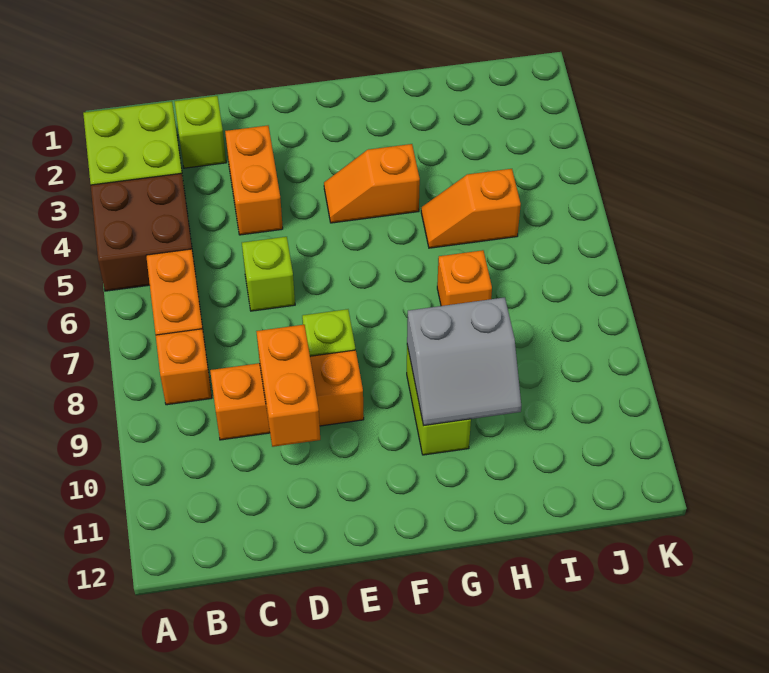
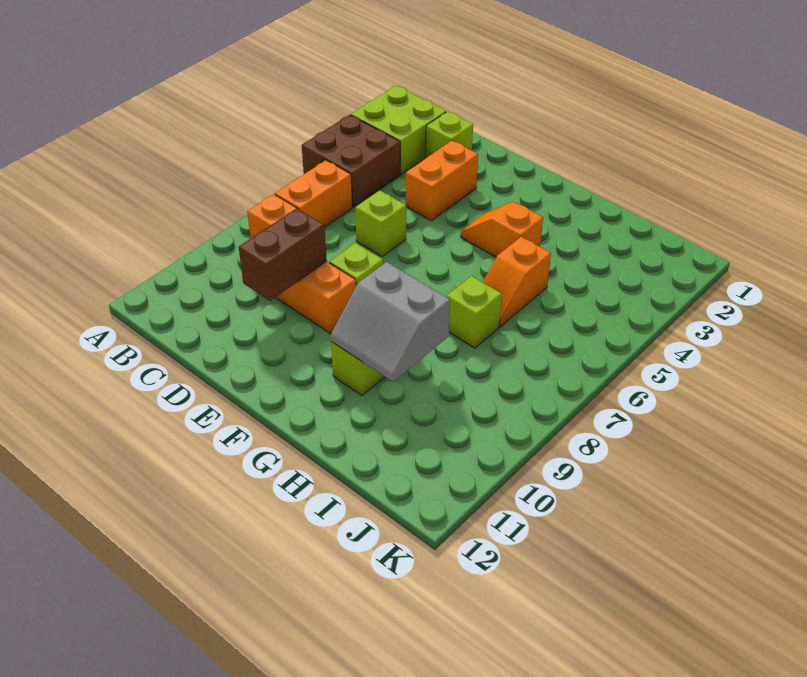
orange brick D9:D10 level 2 -> brown brick D9:D10 level 2
orange slope H5:I5 level 1 top I -> orange slope H5:H6 level 1 top 5
orange brick H7 level 1 -> lime brick H7 level 1

